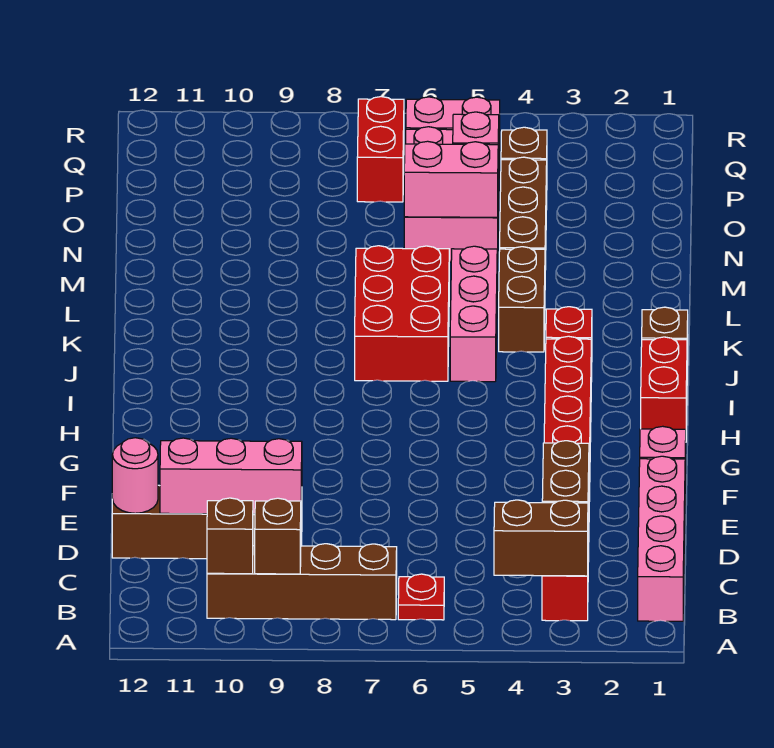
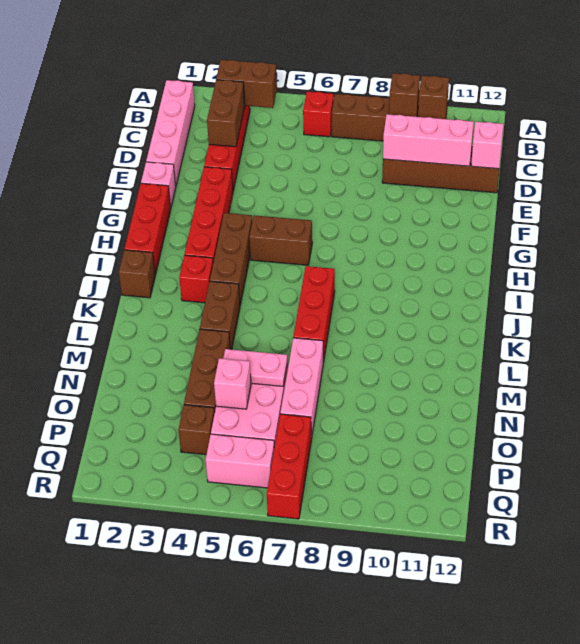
red plate B6 level 1 -> red brick B6 level 1
pink round brick D12 level 2 -> pink brick D12 level 2
red brick H1:I1 level 1 -> red brick G1:I1 level 1
none -> brown brick H4:J4 level 1
none -> brown brick H5:H6 level 1
pink brick J5:L5 level 1 -> pink brick M7:O7 level 1
red brick J6:L7 level 1 -> red brick J7:L7 level 1
pink brick N5:N6 level 2 -> pink plate N5:N6 level 2
red brick P7:Q7 level 1 -> red brick P7:R7 level 1

